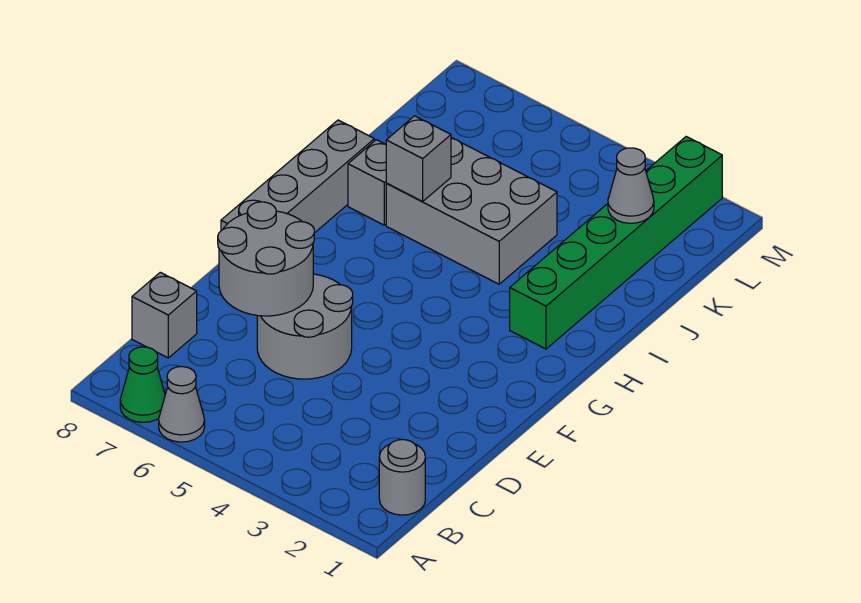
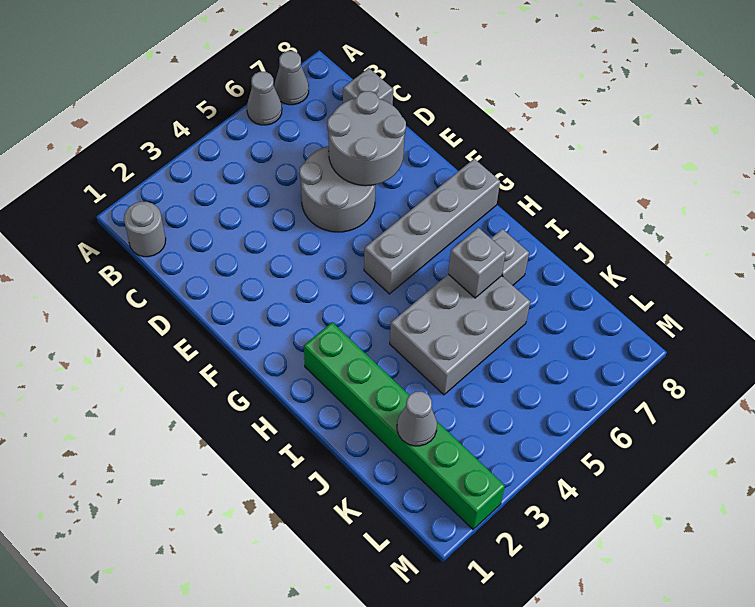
green cone A7 level 1 -> grey cone A7 level 1
grey brick F8:I8 level 1 -> grey brick G5:G8 level 1

